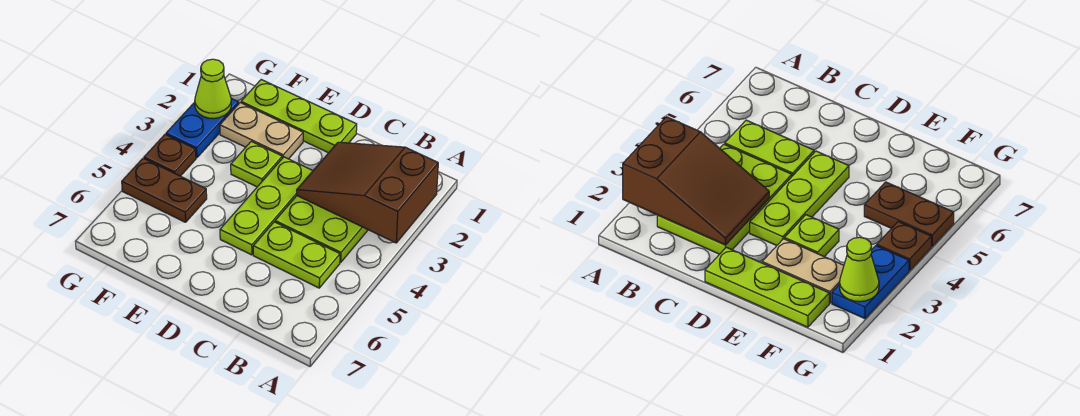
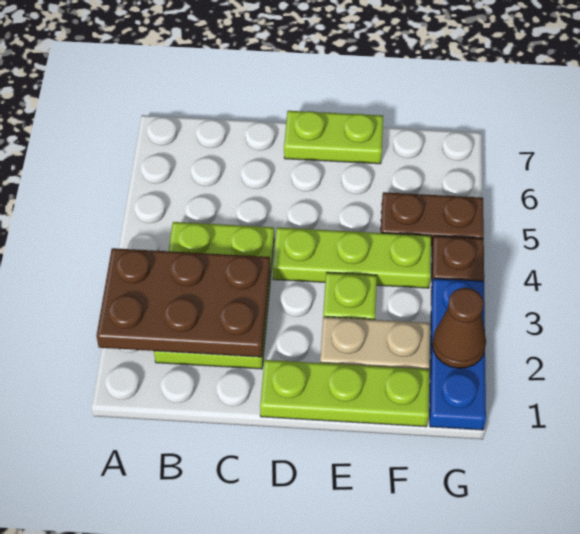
brown slope A2:C3 level 2 top A -> brown plate A2:C3 level 2
lime plate B5:C5 level 1 -> lime plate D7:E7 level 1
lime plate D3:D5 level 1 -> lime plate D4:F4 level 1
blue plate G2:G3 level 1 -> blue plate G1:G3 level 1
lime cone G2 level 2 -> brown cone G2 level 2

